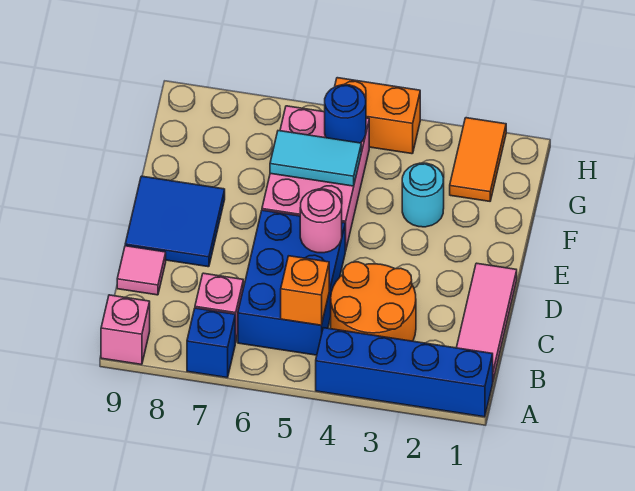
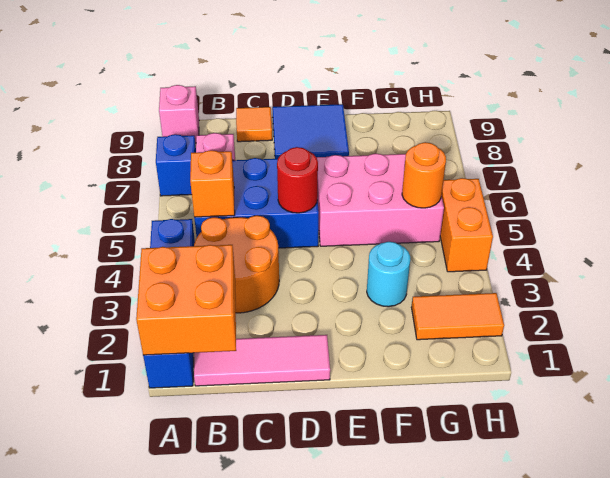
none -> orange brick A1:B2 level 2
pink tile C9 level 1 -> orange tile C9 level 1
pink round brick D5 level 2 -> red round brick D5 level 2
cyan tile F5:F6 level 2 -> none
blue round brick G5 level 2 -> orange round brick G5 level 2

